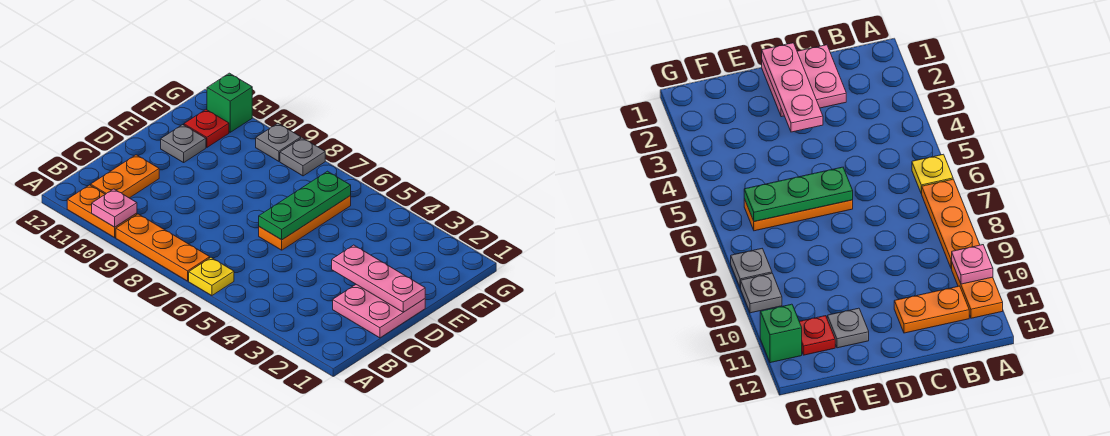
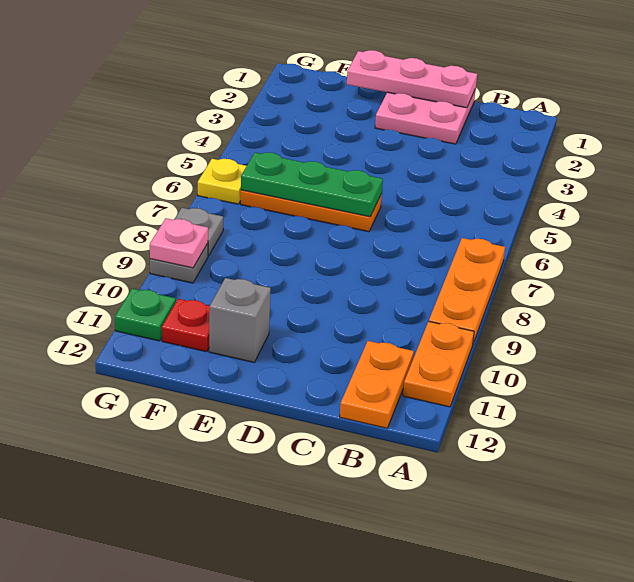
yellow plate A6 level 1 -> yellow plate G6 level 1
pink plate A10 level 2 -> pink plate G9 level 2
orange plate B11:C11 level 1 -> orange plate B11:B12 level 1
pink plate D1:D3 level 2 -> pink plate C1:E1 level 2
grey plate E11 level 1 -> grey brick E11 level 1
green brick G11 level 1 -> green plate G11 level 1

